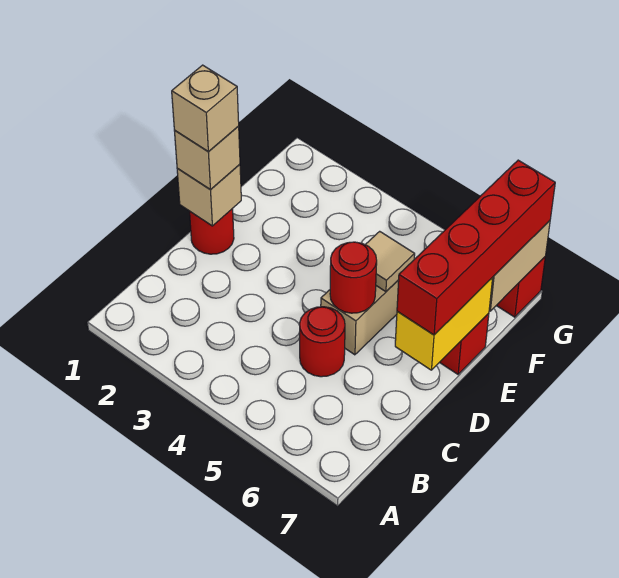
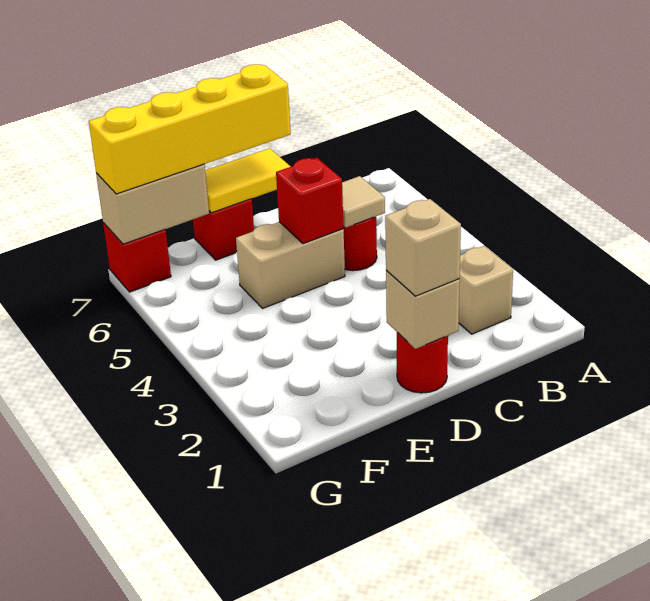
tan brick D1 level 4 -> tan brick B2 level 1
red round brick D5 level 2 -> red brick D5 level 2
yellow brick D7:E7 level 2 -> yellow tile D7:E7 level 2
red brick D7:G7 level 3 -> yellow brick D7:G7 level 3
tan tile E5 level 2 -> tan tile C5 level 2

